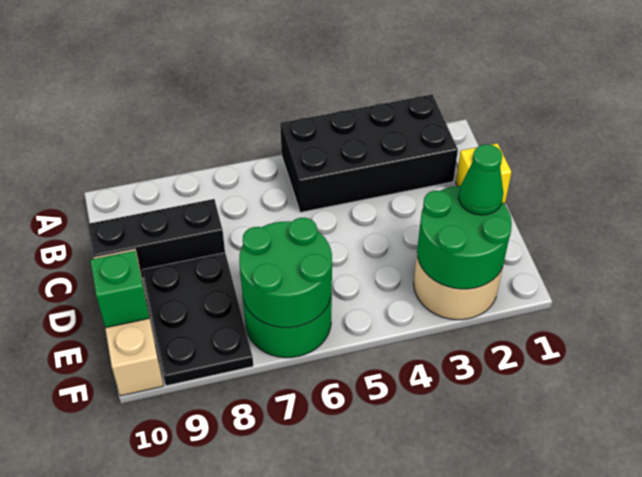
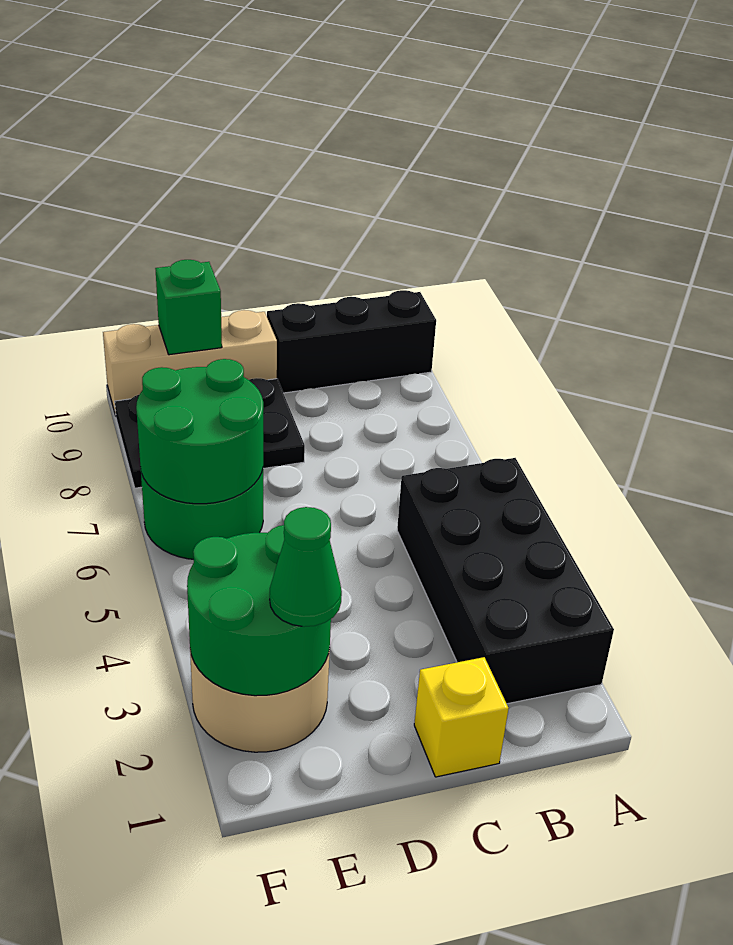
black brick C8:C10 level 1 -> black brick A10:C10 level 1

